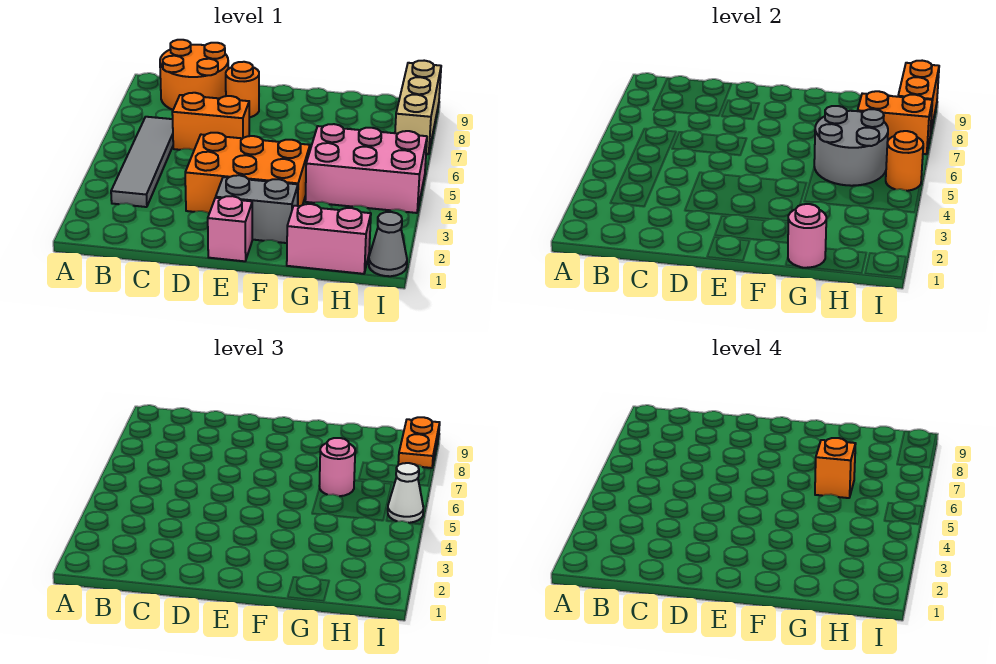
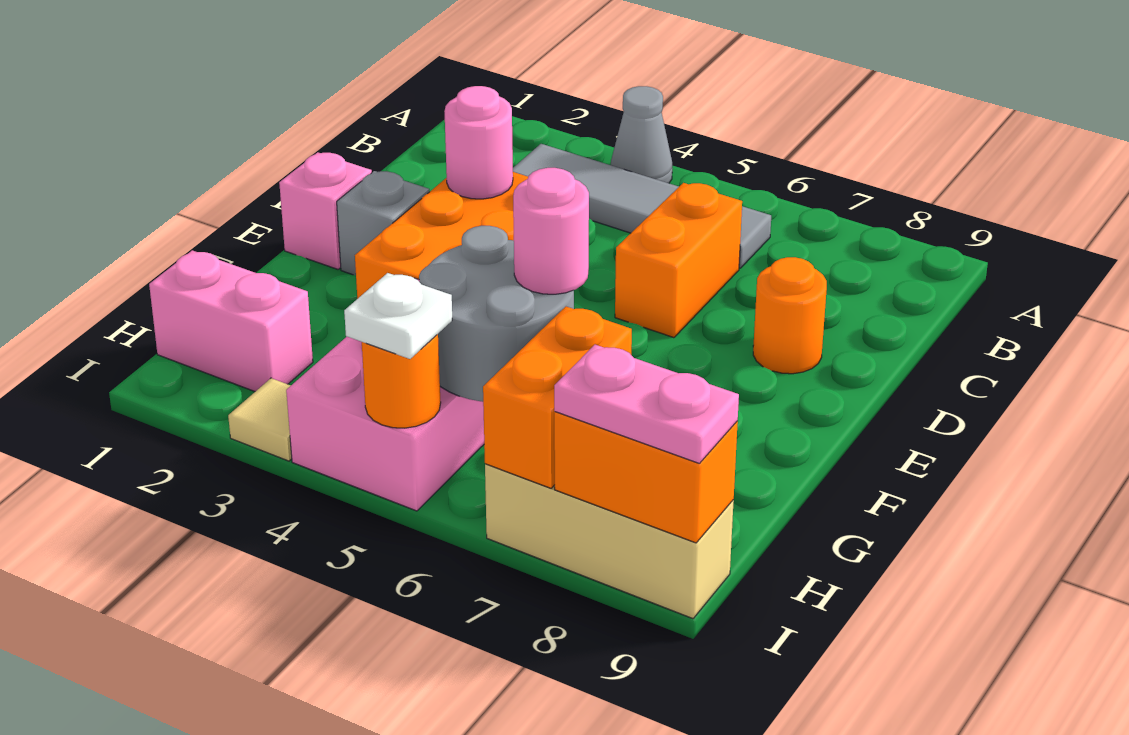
orange round brick B8:C9 level 1 -> none
grey brick E2:F2 level 1 -> grey brick E2 level 1
pink brick G1:H1 level 1 -> pink brick H1:H2 level 1
pink round brick G1 level 2 -> pink round brick D3 level 2
orange brick G6 level 4 -> none
grey cone I1 level 1 -> grey cone A4 level 1
none -> tan tile I3 level 1
white cone I5 level 3 -> white plate I5 level 3
orange plate I8:I9 level 3 -> pink plate I8:I9 level 3

